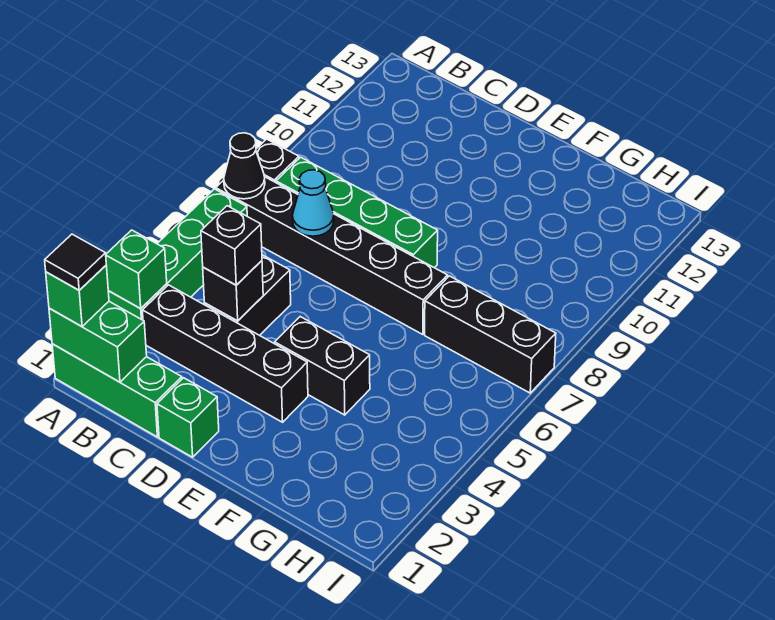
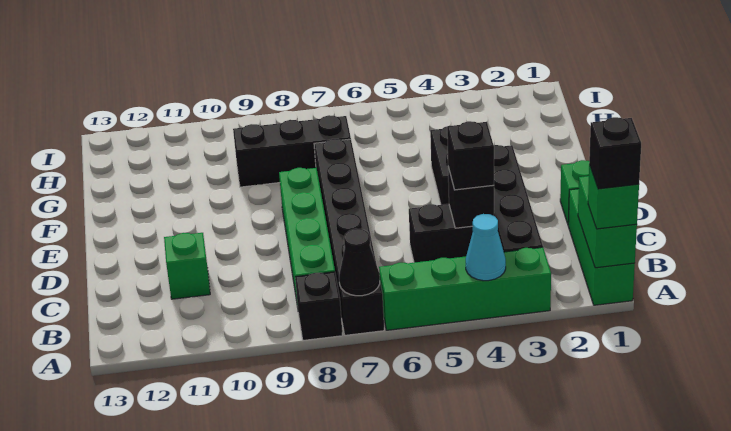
black tile A1 level 4 -> black brick A1 level 4
green brick A3 level 2 -> green brick C11 level 1
cyan cone C7 level 2 -> cyan cone A4 level 2
black brick G7:I7 level 1 -> black brick G7:G9 level 1

